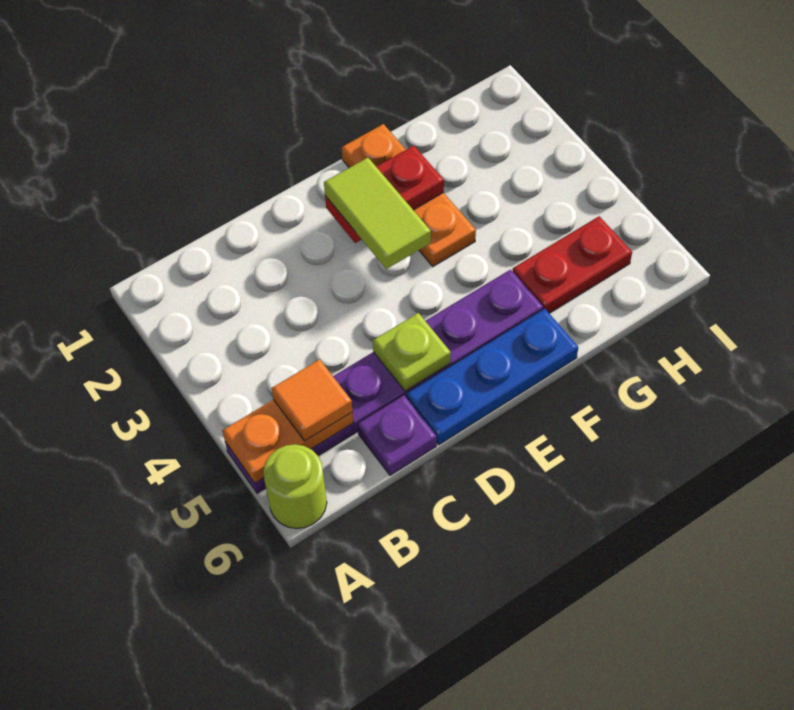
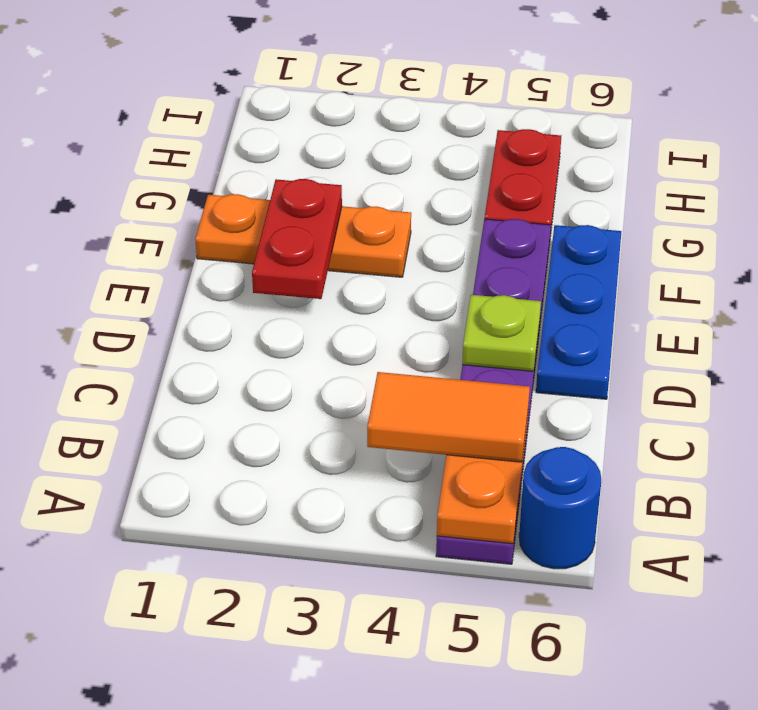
lime round brick A6 level 1 -> blue round brick A6 level 1
orange tile B5 level 3 -> orange tile B4:B5 level 3
purple plate C6 level 1 -> none
lime tile E2:E3 level 3 -> none

